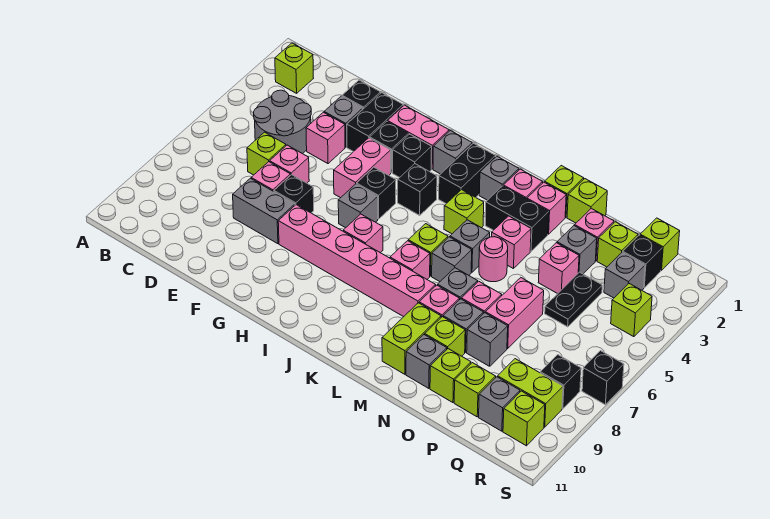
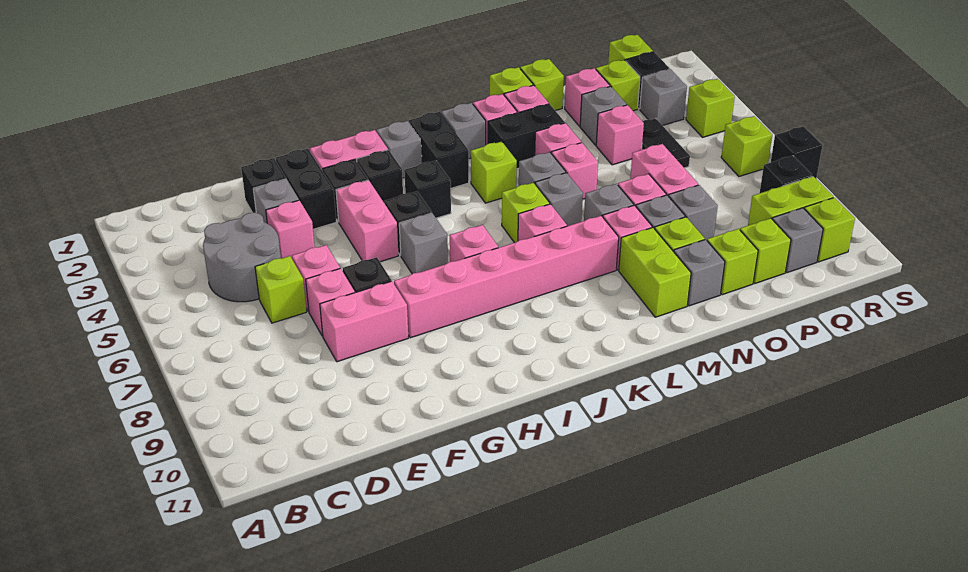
lime brick B2 level 1 -> lime brick R6 level 1
grey brick E8:F8 level 1 -> pink brick E8:F8 level 1
pink round brick M5 level 1 -> pink brick M5 level 1

